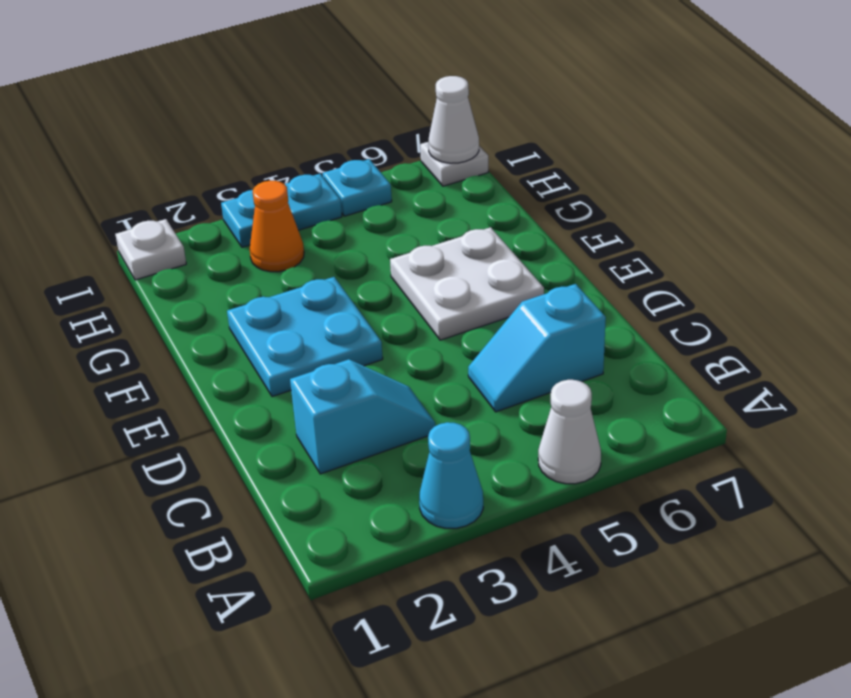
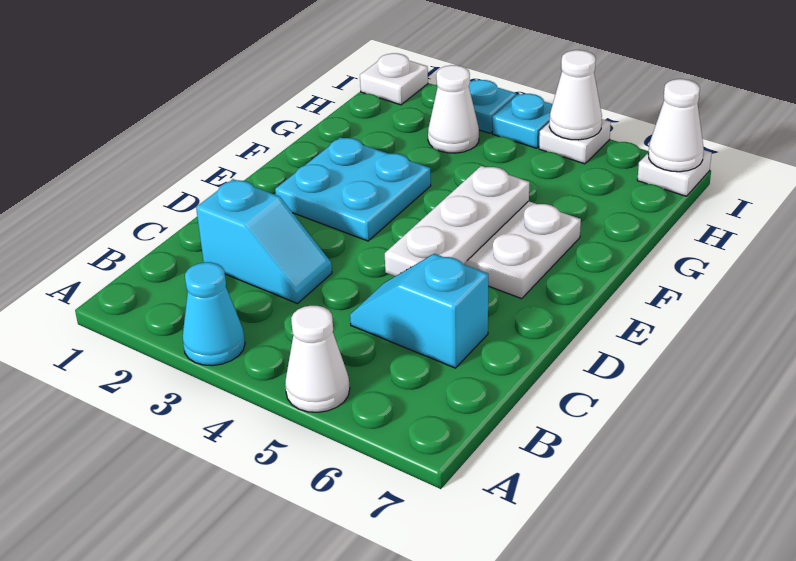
none -> white plate D5:F5 level 2
orange cone H3 level 1 -> white cone H3 level 1
cyan plate I5 level 1 -> white plate I5 level 1
none -> white cone I5 level 2

